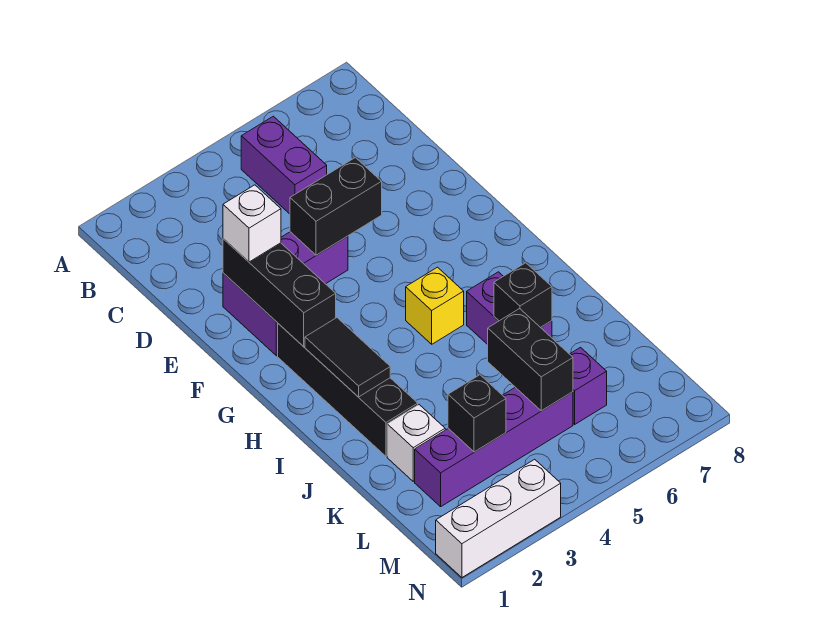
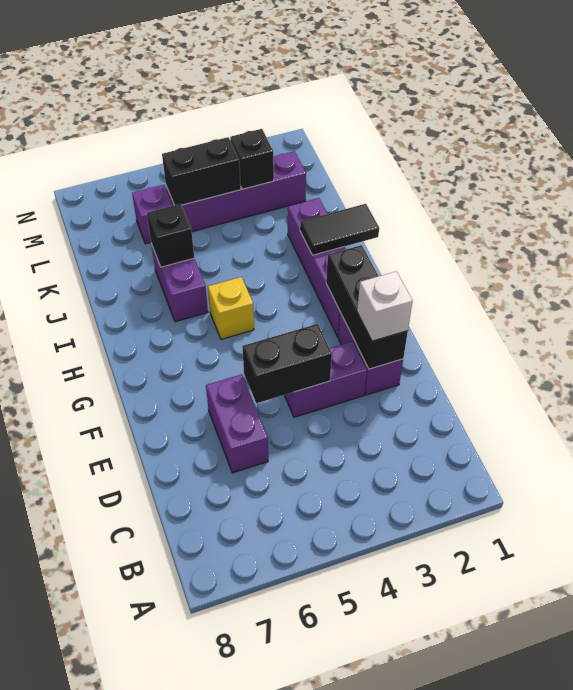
purple brick B5:C5 level 1 -> purple brick D6:E6 level 1
black brick G2:J2 level 1 -> purple brick G2:J2 level 1
black tile H2:I2 level 2 -> black tile I1:I2 level 2
white brick K2 level 1 -> none
black brick K5:L5 level 2 -> black brick L4:L5 level 2
white brick N1:N3 level 1 -> none

